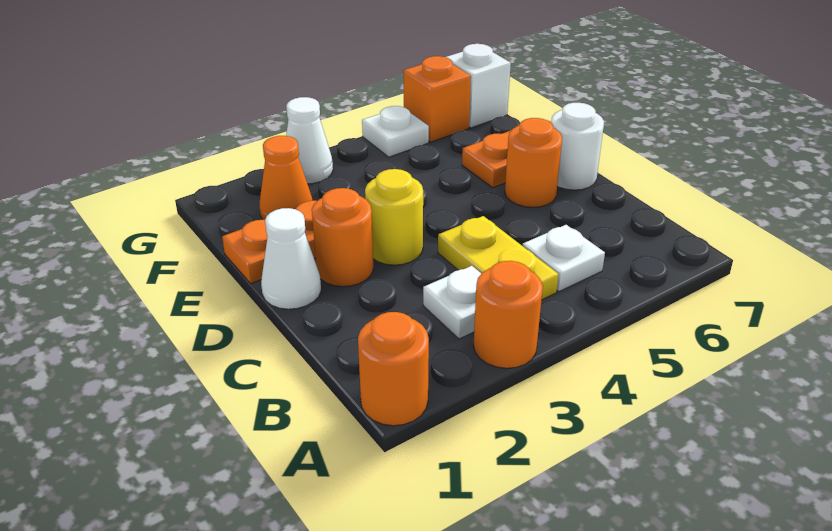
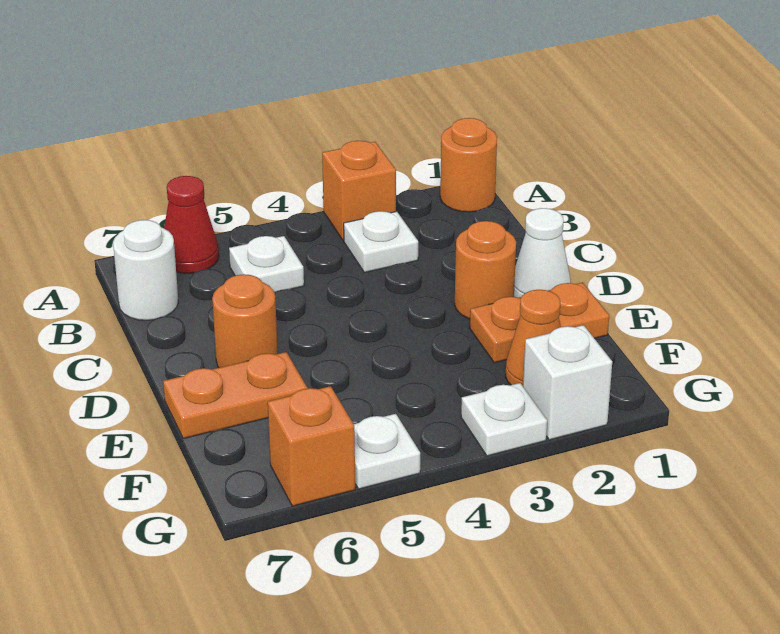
orange round brick A3 level 1 -> orange brick A3 level 1
none -> red cone A6 level 1
yellow plate B4:C4 level 1 -> none
yellow round brick D3 level 1 -> none
white round brick D7 level 1 -> white round brick B7 level 1
white cone G3 level 1 -> white plate G3 level 1
white brick G7 level 1 -> white brick G2 level 1

